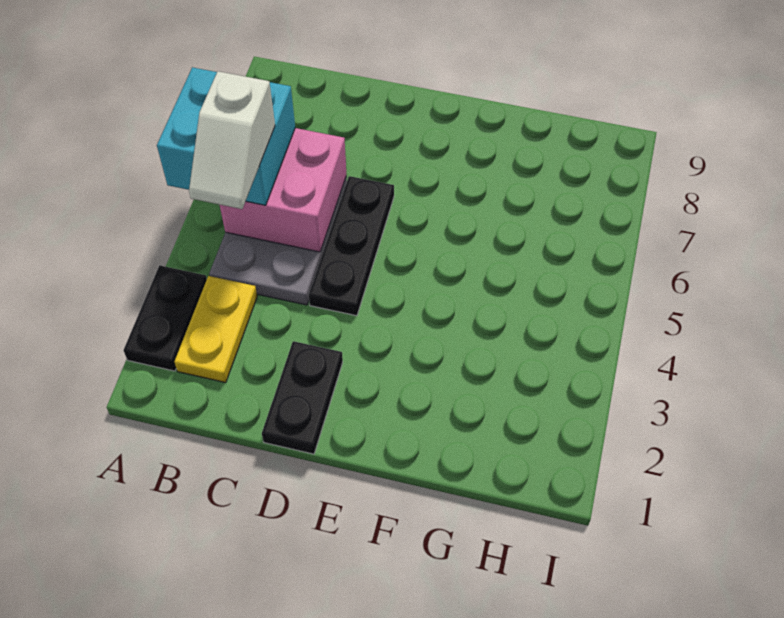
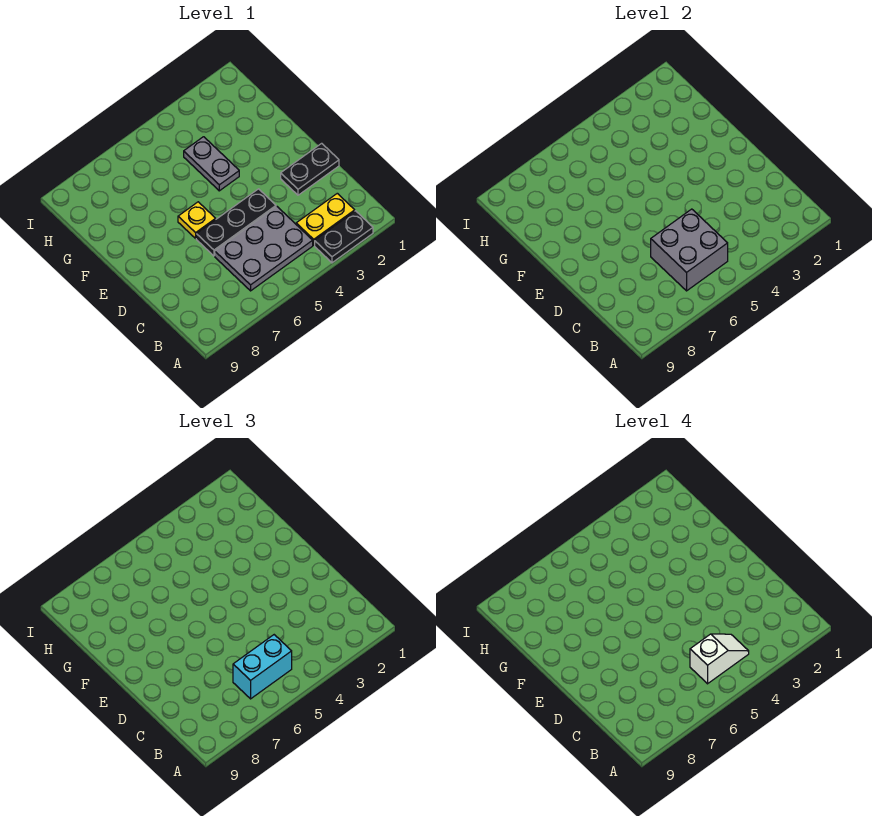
cyan brick A5:B6 level 3 -> cyan brick B5:B6 level 3
pink brick B5:C6 level 2 -> grey brick B5:C6 level 2
none -> yellow plate E6 level 1
none -> grey plate F4:G4 level 1

